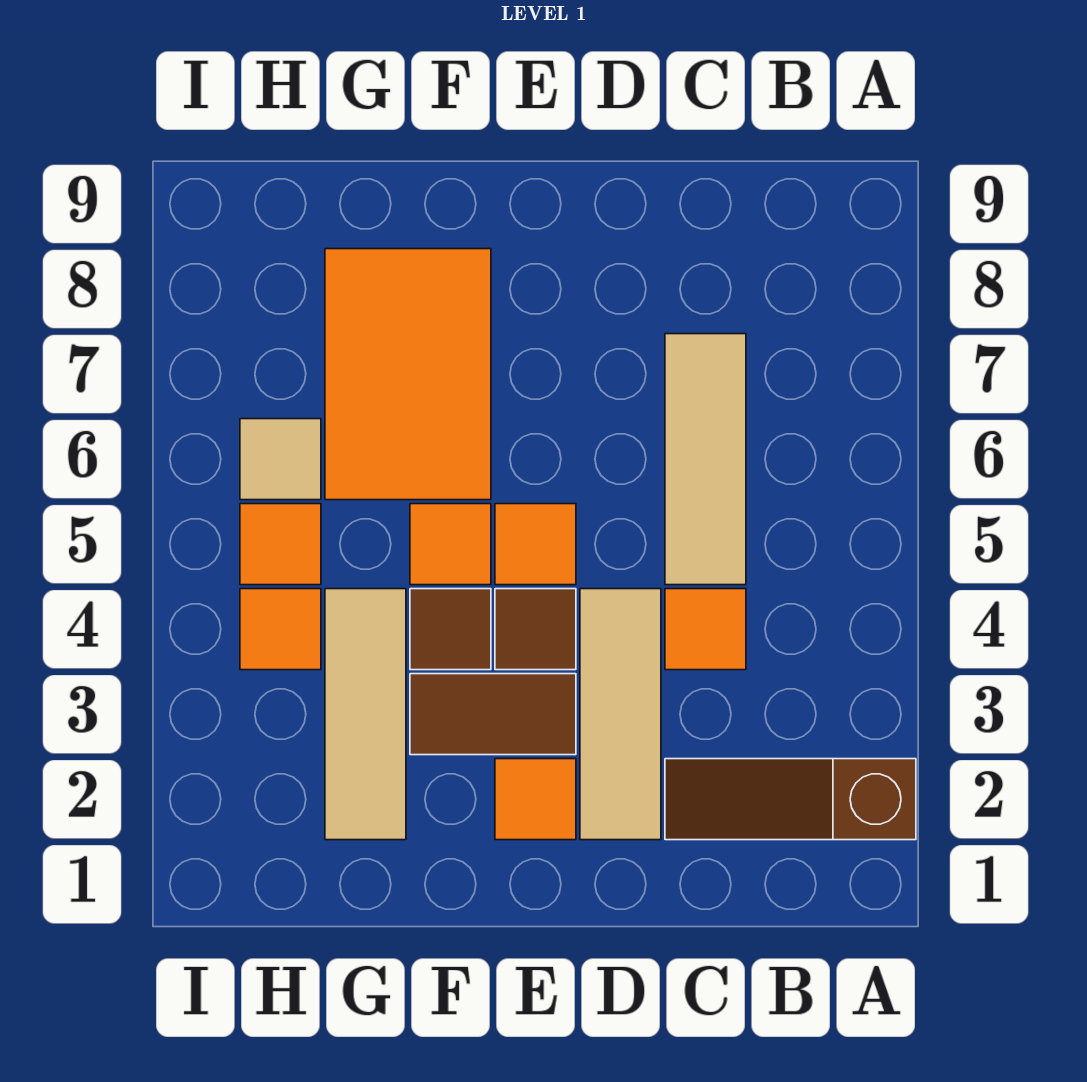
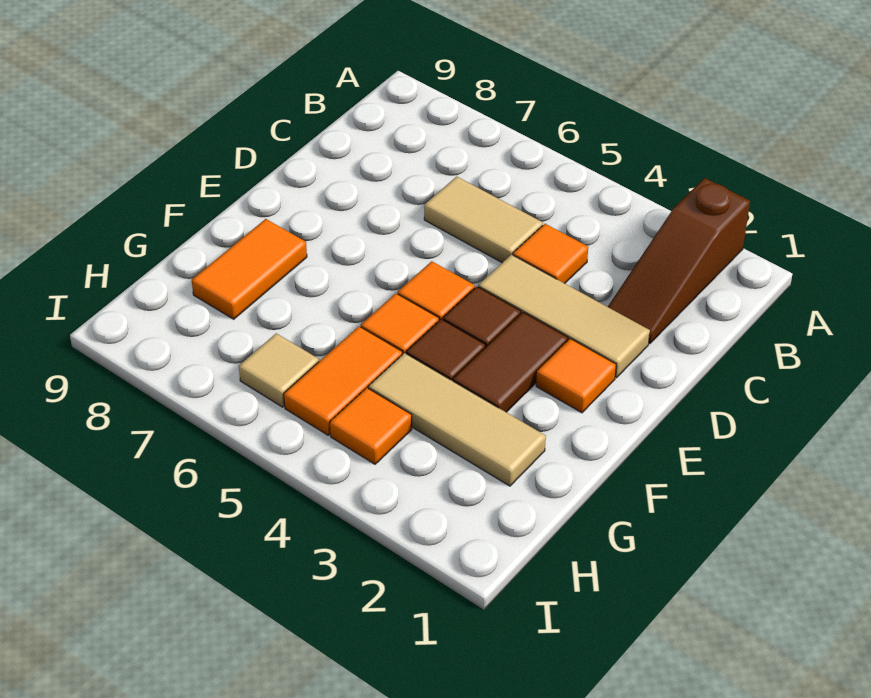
tan tile C5:C7 level 1 -> tan tile C5:C6 level 1
orange tile F6:G8 level 1 -> orange tile F8:G8 level 1
orange tile H5 level 1 -> orange tile G5:H5 level 1

